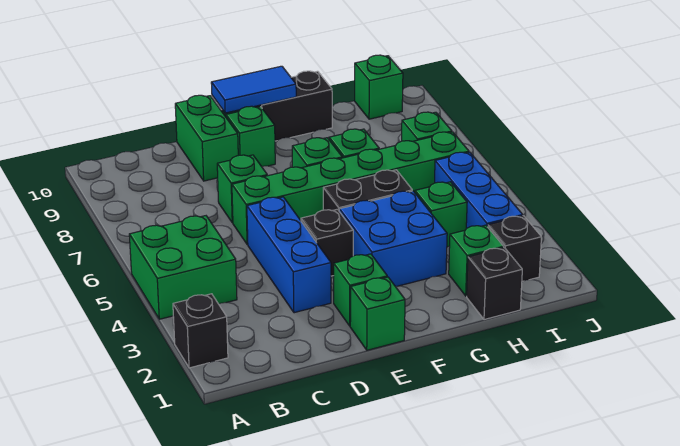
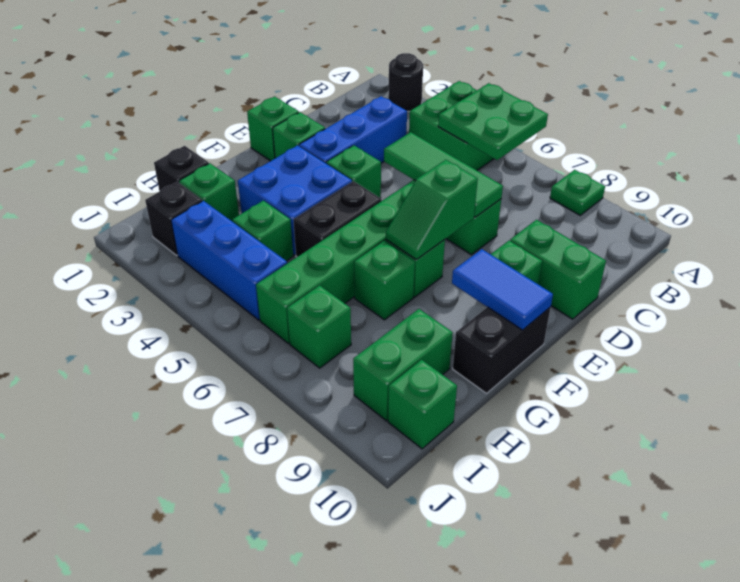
black brick A2 level 1 -> black round brick A2 level 1
none -> green plate A5:B6 level 2
none -> green plate A8 level 1
blue brick D3:D5 level 1 -> blue brick C3:E3 level 1
none -> green tile D5:D7 level 2
black brick E4 level 1 -> green brick E4 level 1
none -> green slope E7:F7 level 2 top E
blue tile E10:F10 level 2 -> blue tile F9:F10 level 2
none -> green brick H9:I9 level 1

